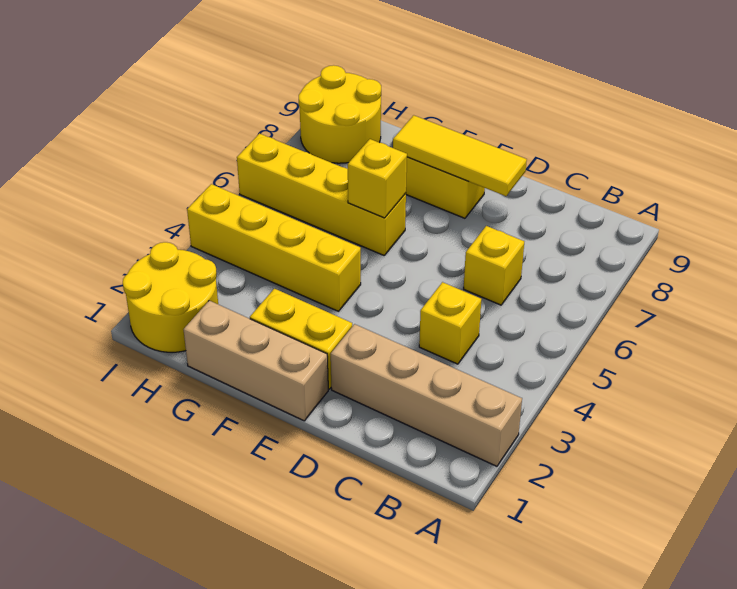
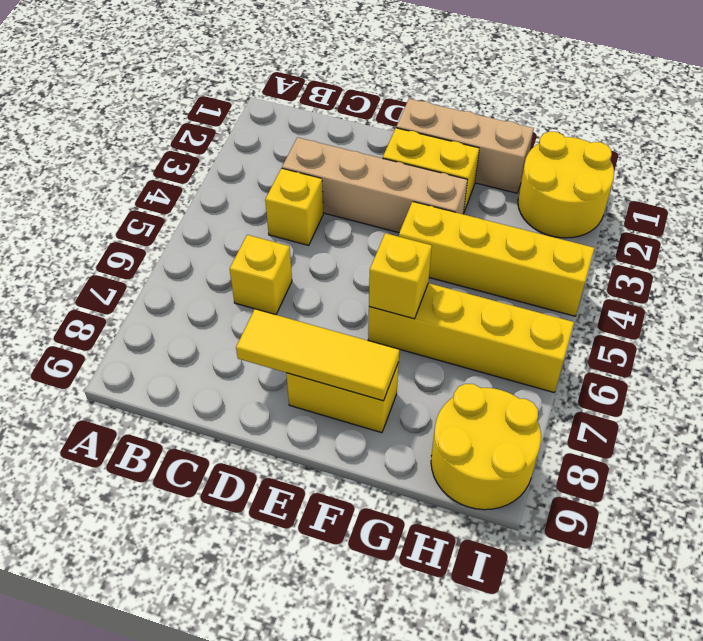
tan brick A2:D2 level 1 -> tan brick C3:F3 level 1

